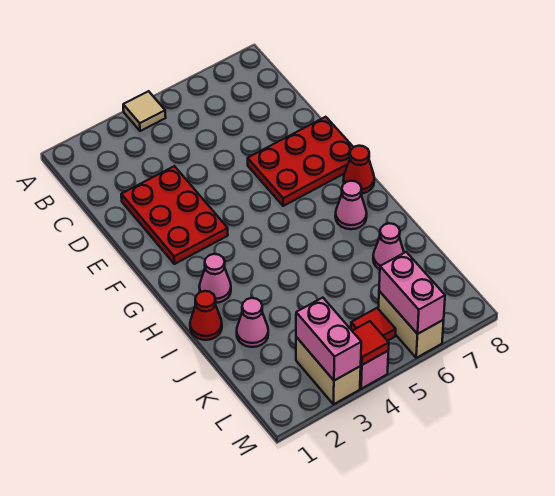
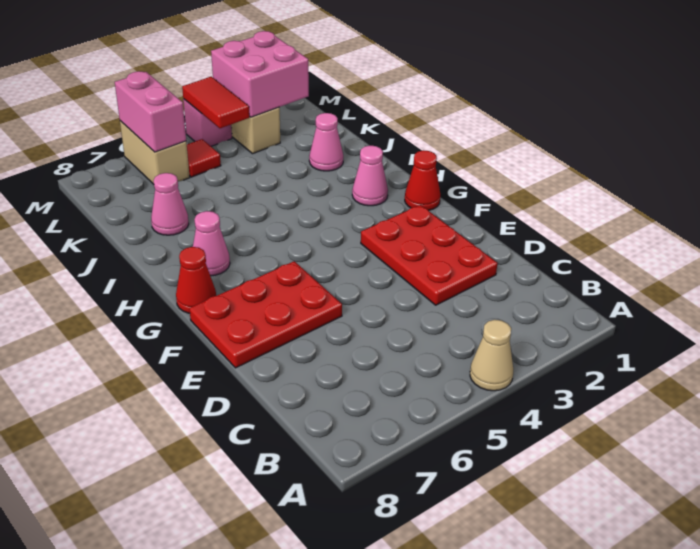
tan tile A4 level 1 -> tan cone A4 level 1
red cone I1 level 1 -> red cone G1 level 1
pink brick L3:M3 level 2 -> pink brick L2:M3 level 2
red tile M4 level 2 -> red tile L4:M4 level 2

